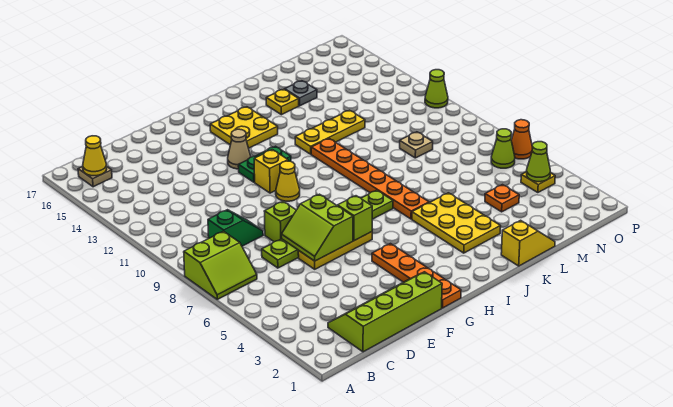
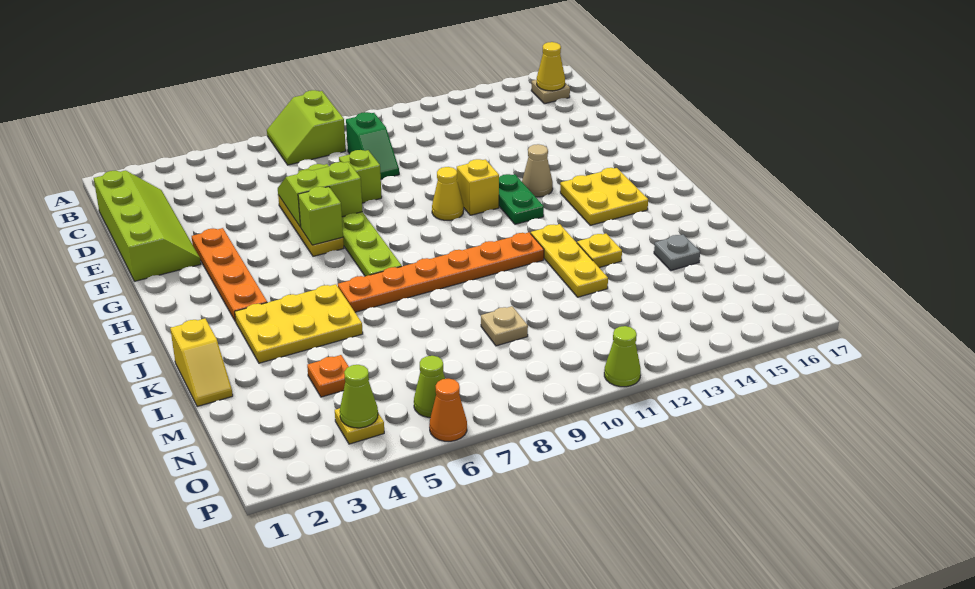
orange plate G1:G4 level 1 -> orange plate F3:I3 level 1
yellow plate K15 level 1 -> yellow plate K13 level 1

